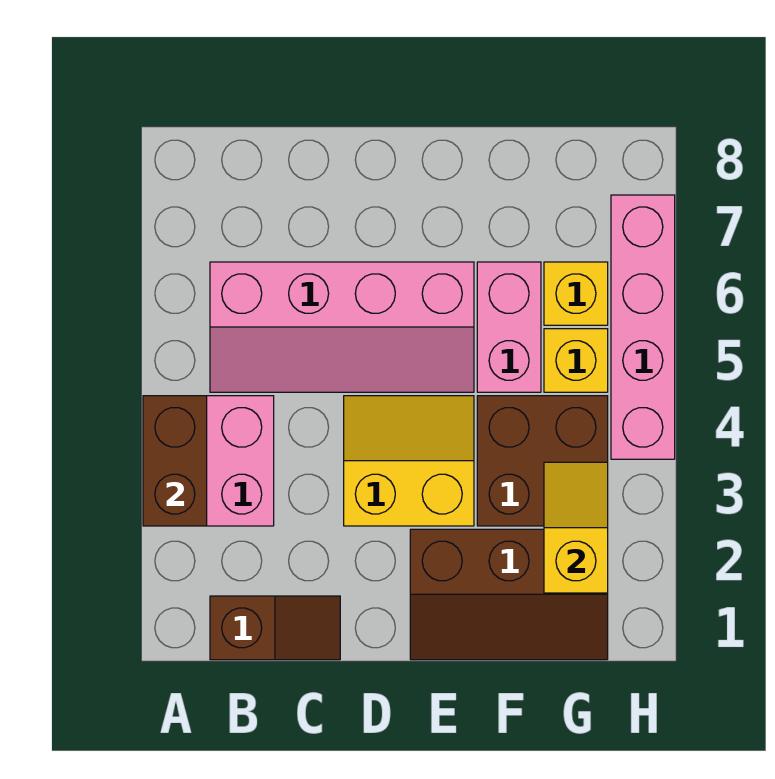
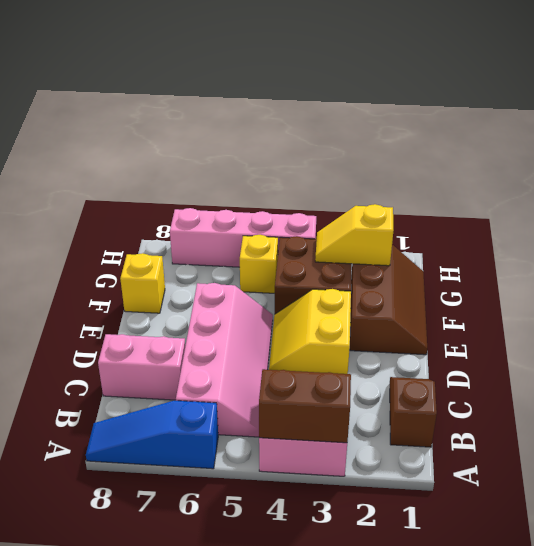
none -> blue slope A6:A8 level 1 top 6
pink brick F5:F6 level 1 -> pink brick C7:C8 level 1
yellow brick G6 level 1 -> yellow brick F8 level 1

